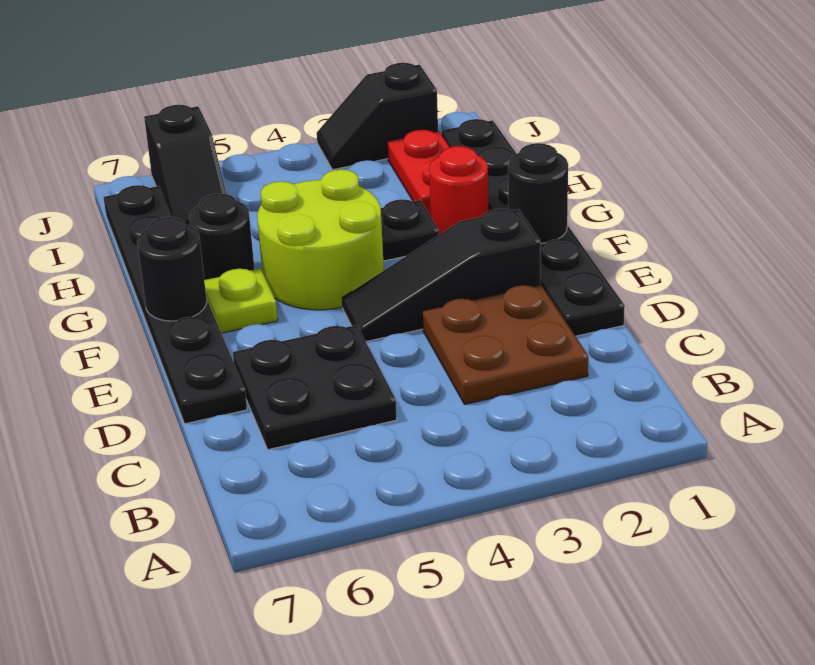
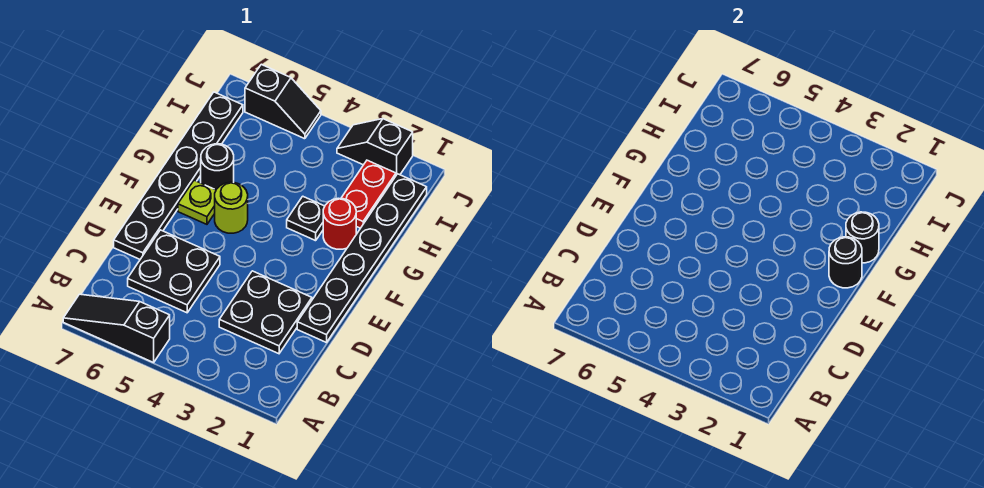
brown plate C2:D3 level 1 -> black plate C2:D3 level 1
black slope E2:E4 level 1 top 2 -> black slope A5:A7 level 1 top 5
lime round brick F4:G5 level 1 -> lime round brick F5 level 1
black round brick F7 level 2 -> black round brick G1 level 2
black slope I6:J6 level 1 top J -> black slope J5:J6 level 1 top 6

